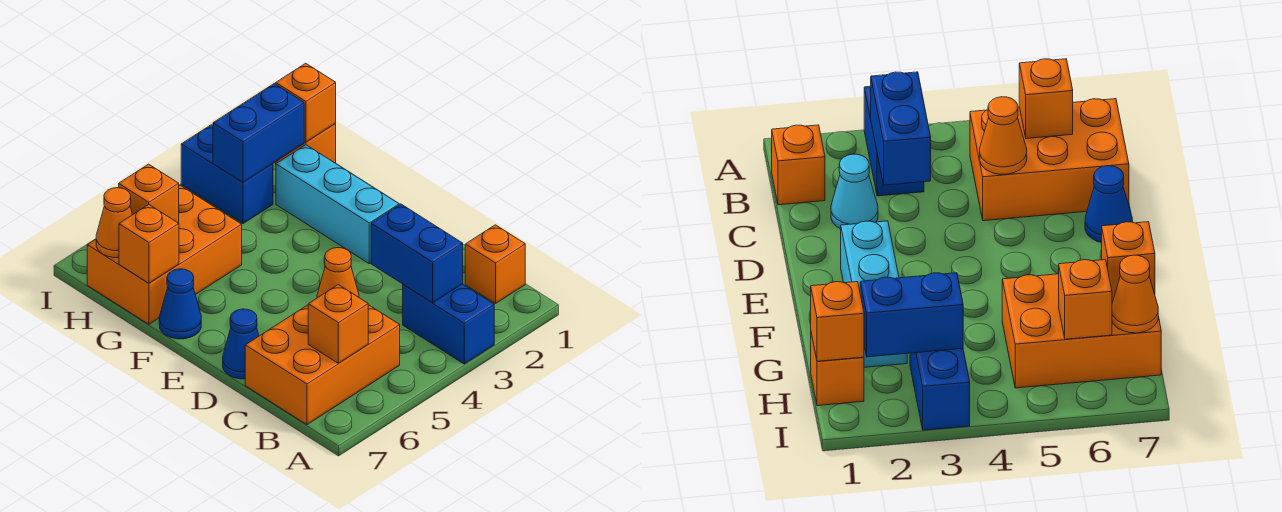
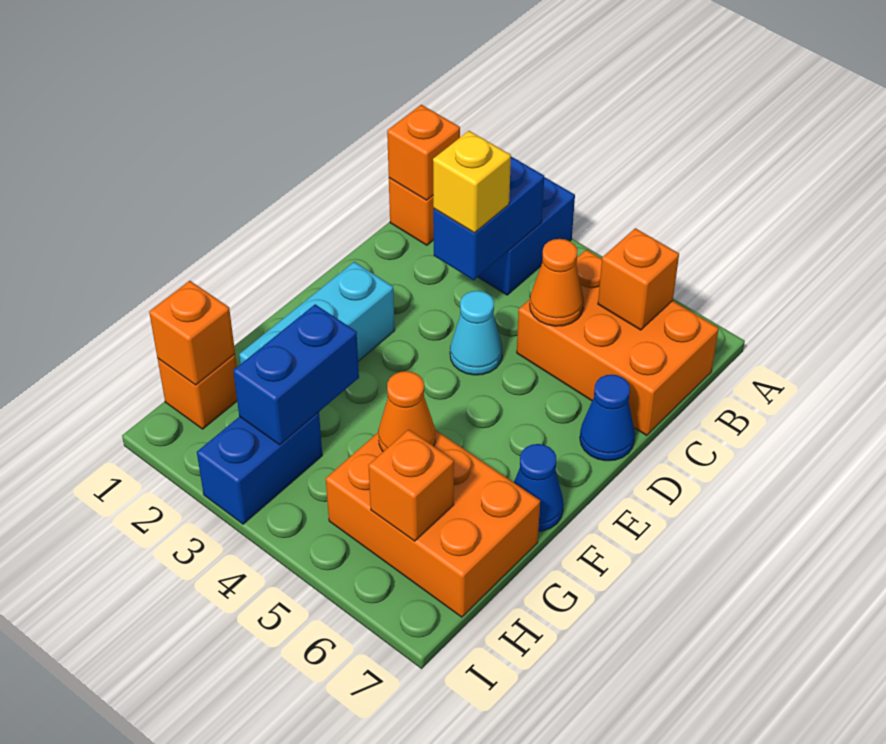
cyan cone C2 level 1 -> cyan cone D4 level 1
none -> yellow brick C3 level 3
orange brick G7 level 2 -> orange brick B1 level 2
blue brick H2:H3 level 2 -> blue brick G3:H3 level 2
orange cone H7 level 2 -> orange cone G5 level 2

